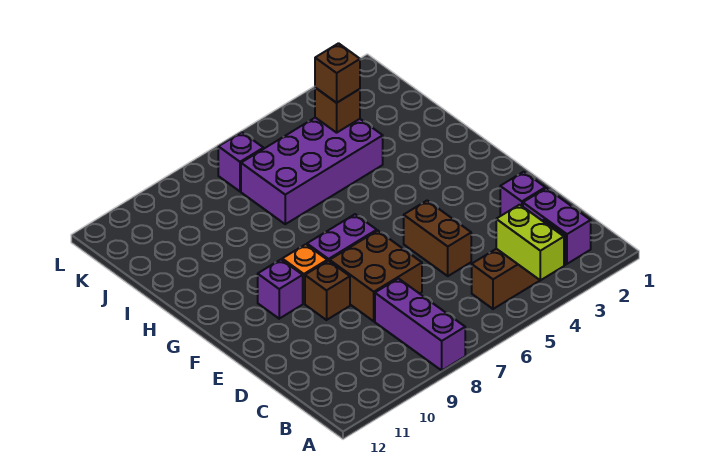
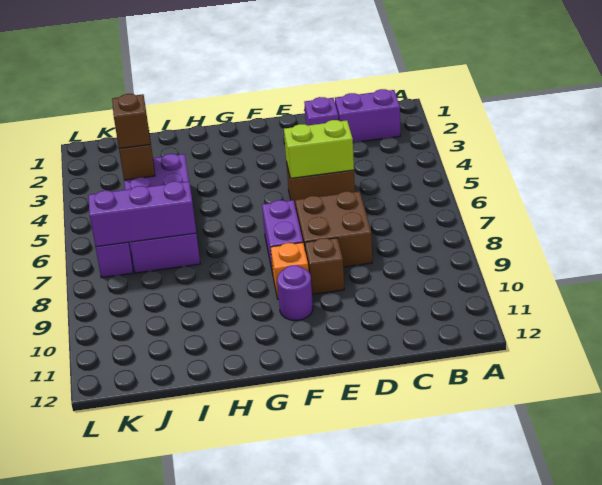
lime brick A4:B4 level 2 -> lime brick D5:E5 level 2
purple brick A8:C8 level 1 -> purple brick I7:K7 level 2
brown brick B3:B5 level 1 -> none
purple brick F10 level 1 -> purple round brick F10 level 1

